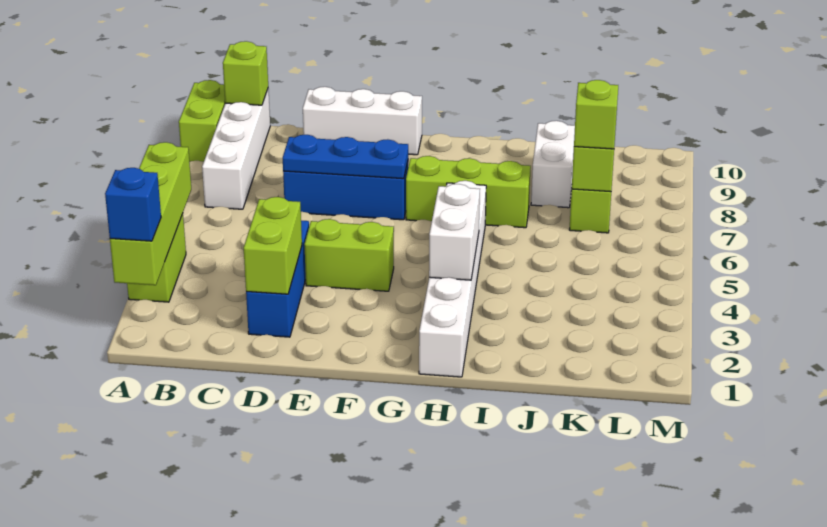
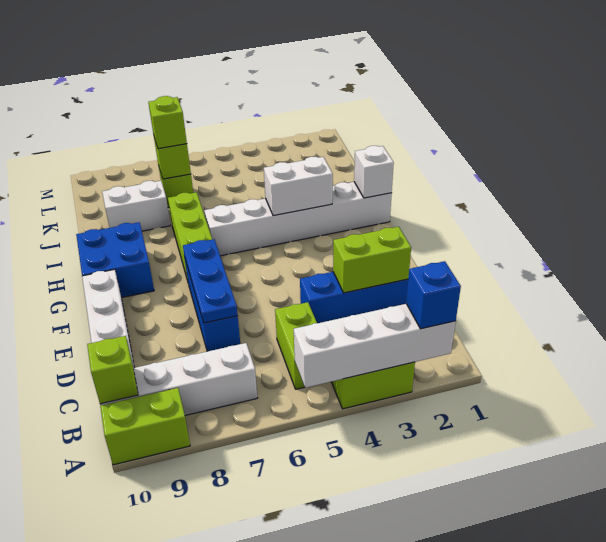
lime brick A2:A5 level 2 -> white brick A2:A5 level 2
lime brick E4:F4 level 1 -> lime brick B5:C5 level 1
none -> blue brick G9:H10 level 1
none -> white brick H1 level 2

